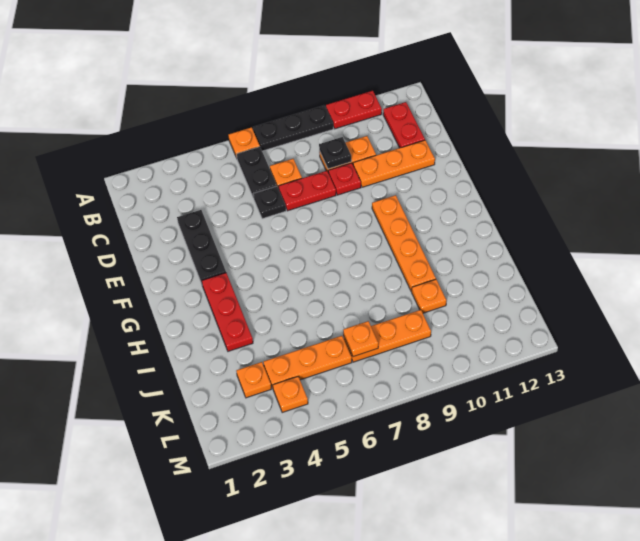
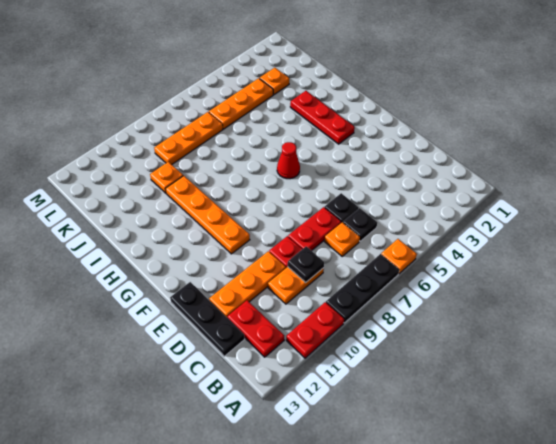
black plate B6:C6 level 1 -> black plate C6 level 1
black plate D3:F3 level 1 -> black plate C13:E13 level 1
none -> red cone G6 level 1
orange plate K7 level 2 -> none
orange plate L4 level 1 -> none

